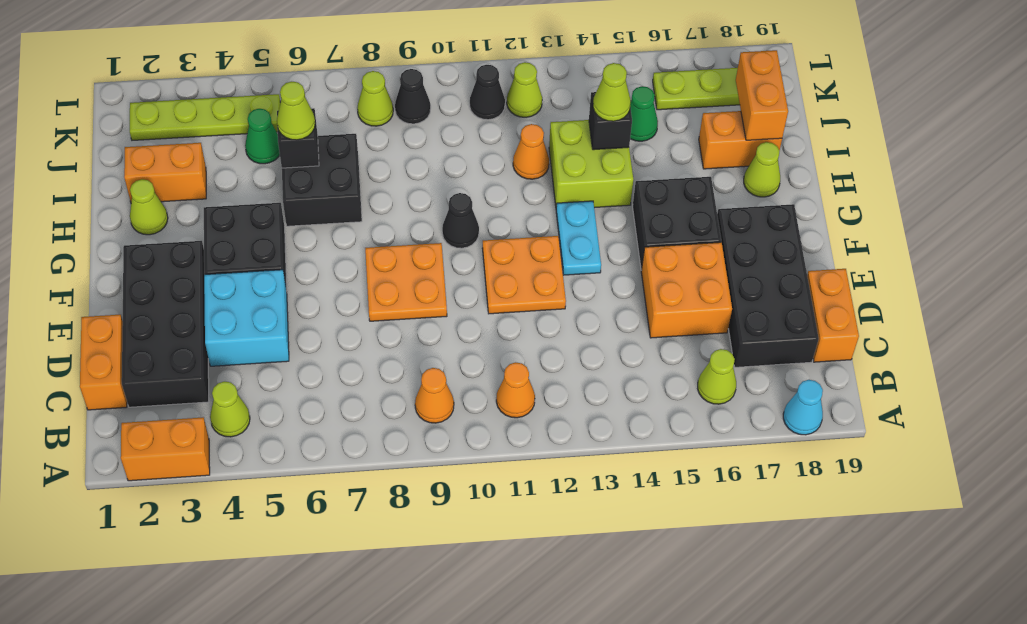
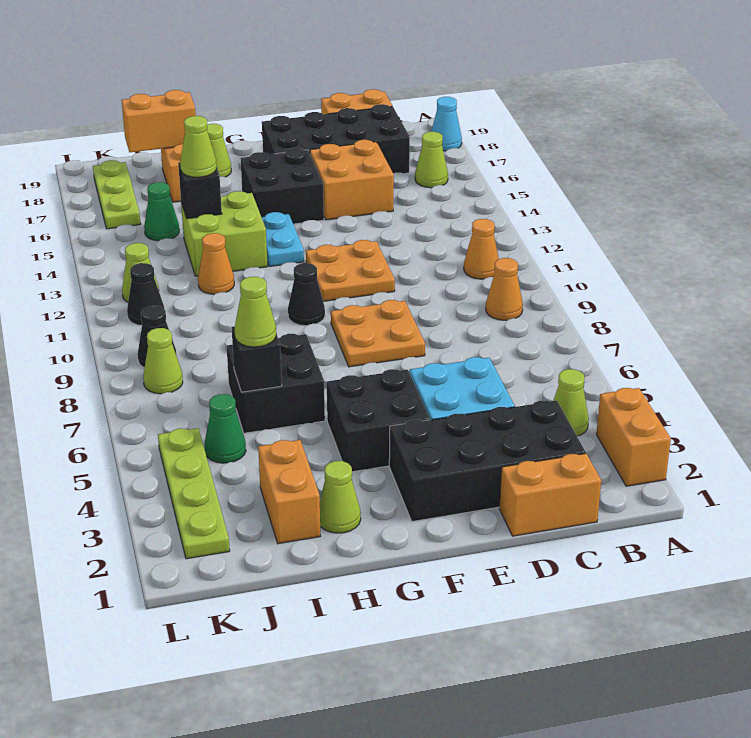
cyan plate F13:G13 level 1 -> cyan plate G13:G14 level 1

